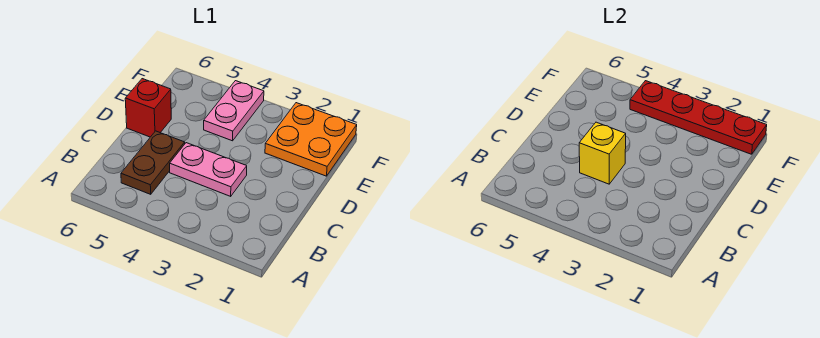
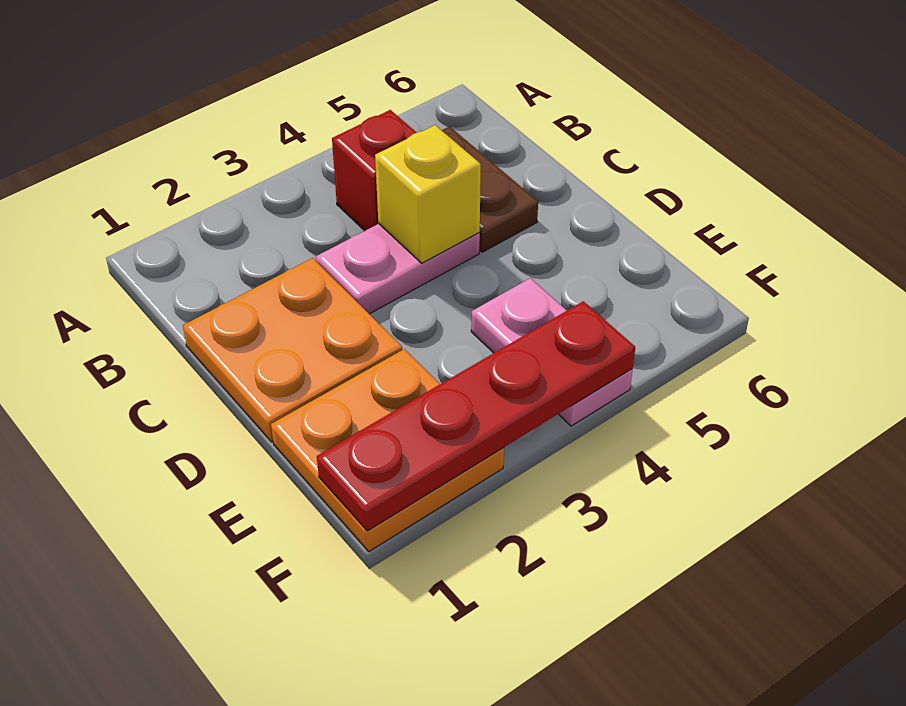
none -> orange plate C1:D2 level 1
red brick D6 level 1 -> red brick B4 level 1

